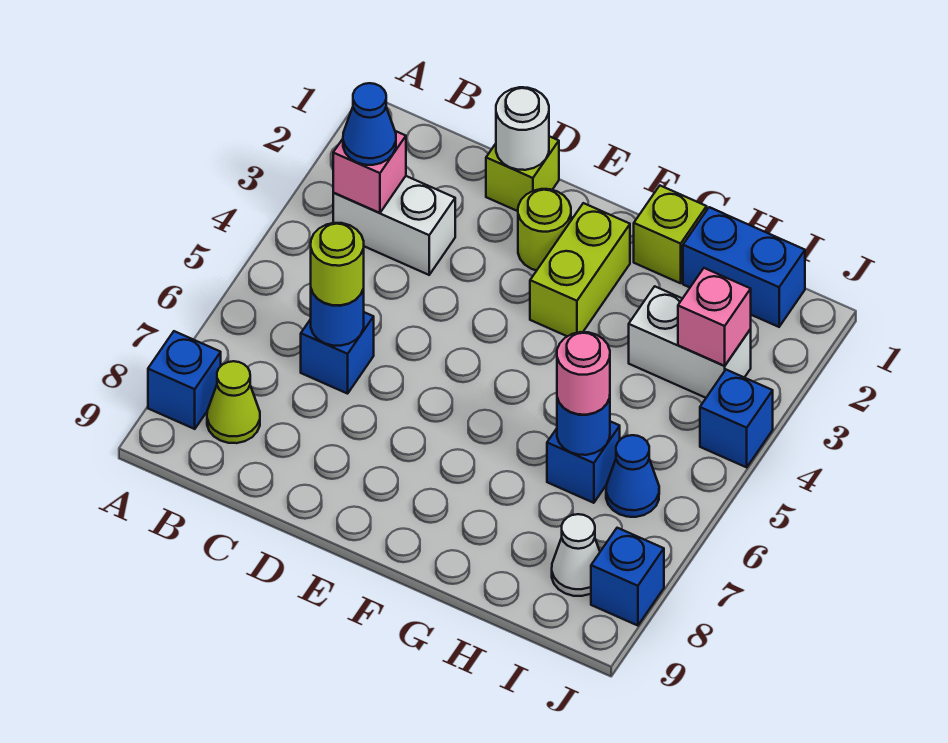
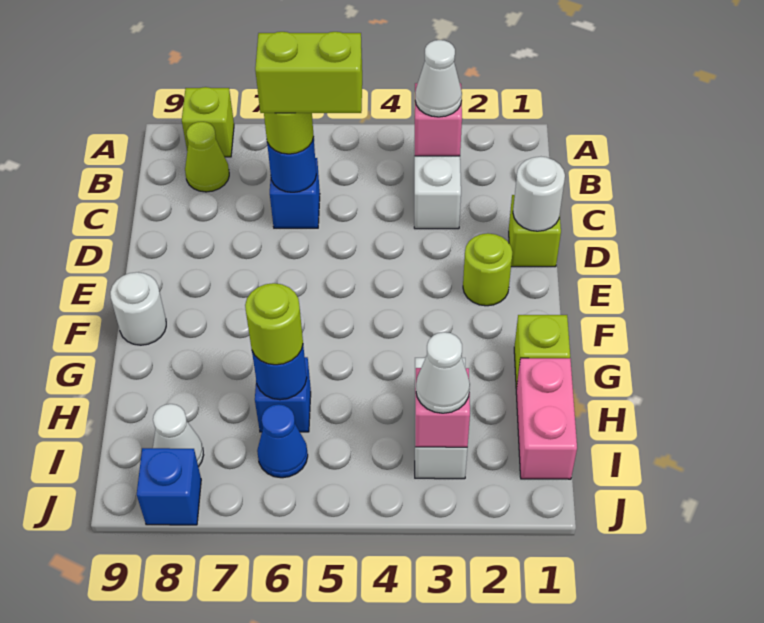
blue brick A8 level 1 -> lime brick A8 level 1
blue cone B3 level 3 -> white cone B3 level 3
lime brick F2:F3 level 1 -> lime brick C5:C6 level 4
none -> white round brick F9 level 1
blue brick H1:I1 level 1 -> pink brick H1:I1 level 1
pink round brick H6 level 3 -> lime round brick H6 level 3
none -> white cone I3 level 3
blue brick J4 level 1 -> none

